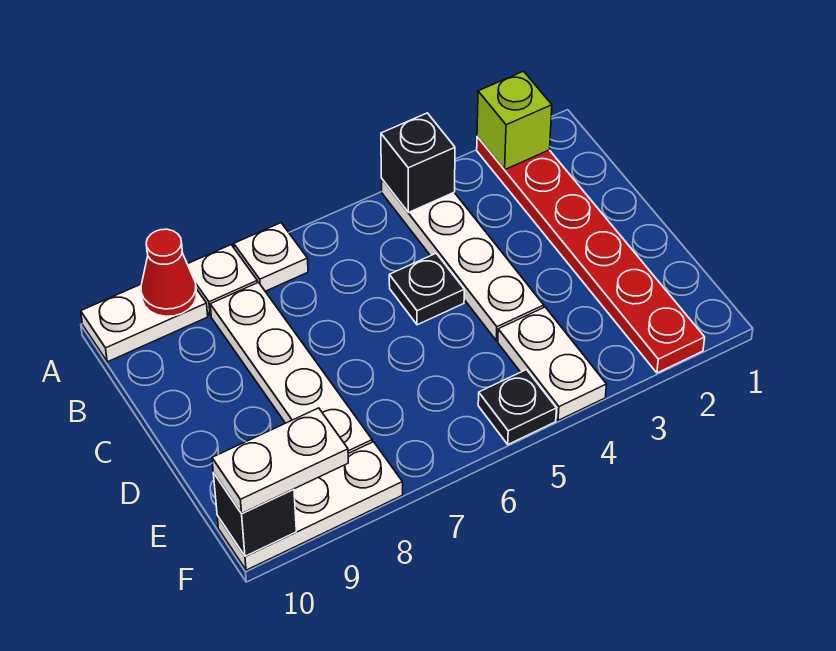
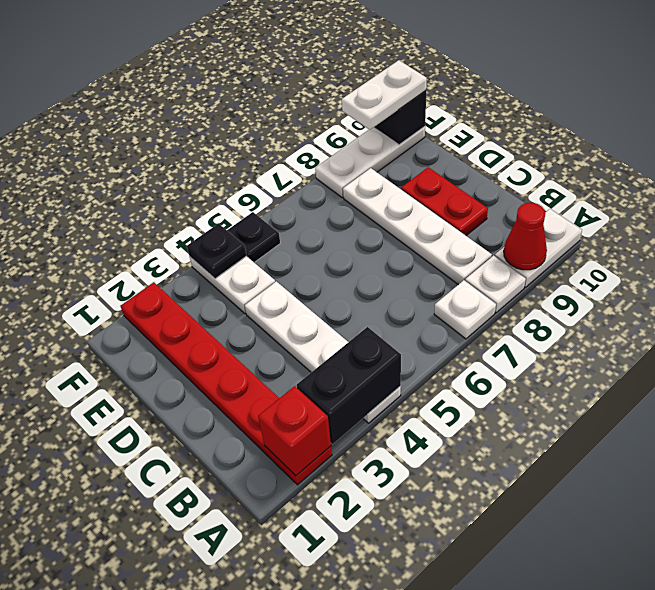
lime brick A2 level 2 -> red brick A2 level 2
black brick A4 level 2 -> black brick A3:A4 level 2
black plate C5 level 1 -> black plate F4 level 2
none -> red plate C9:D9 level 1

